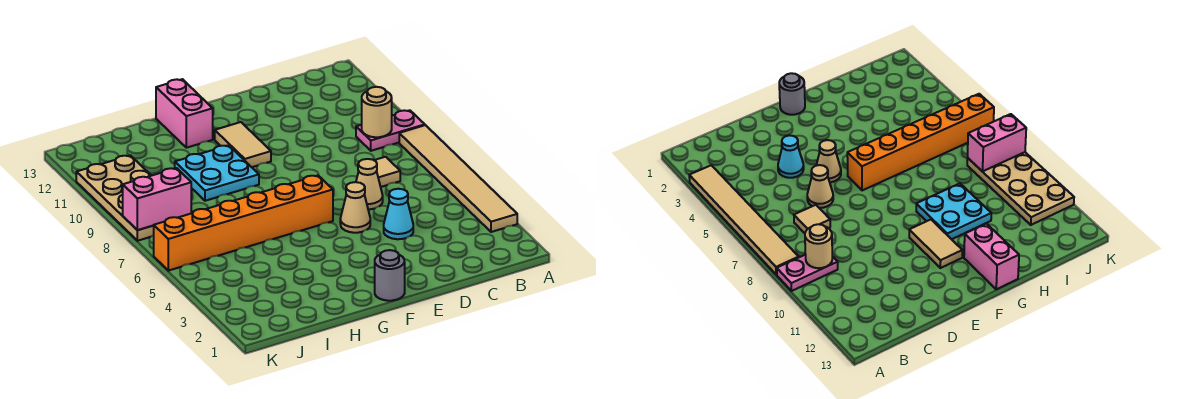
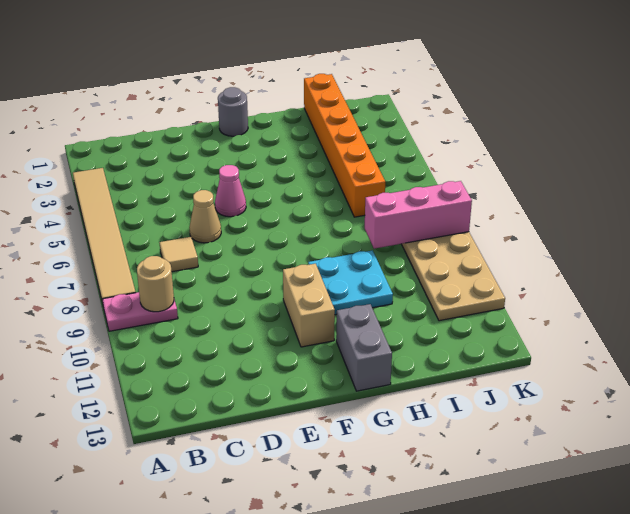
cyan cone D4 level 1 -> none
tan cone E5 level 1 -> pink cone E5 level 1
orange brick F6:K6 level 1 -> orange brick I1:I6 level 1
tan tile F10:F11 level 1 -> tan brick F10:F11 level 1
pink brick G12:G13 level 1 -> grey brick G12:G13 level 1
pink brick J8:K8 level 2 -> pink brick I8:K8 level 2

